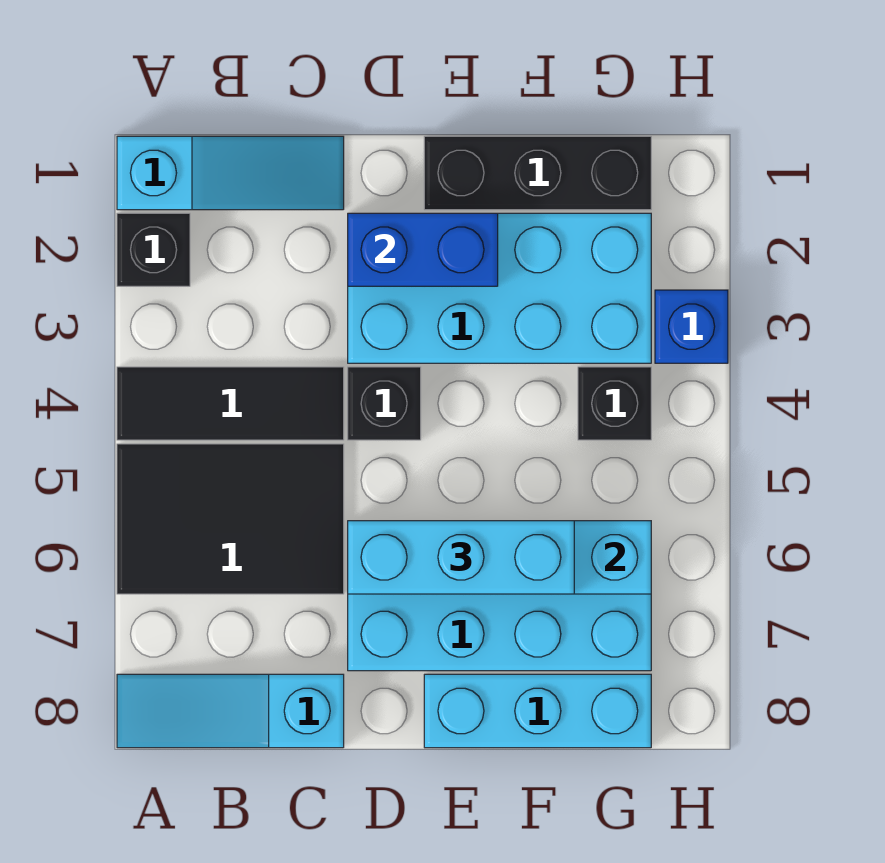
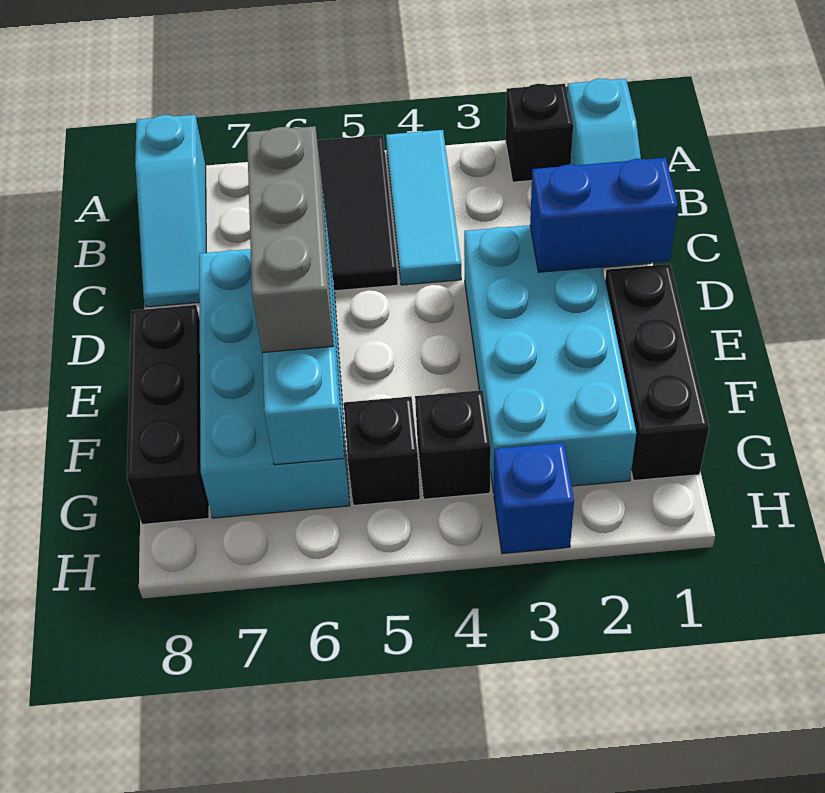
black tile A4:C4 level 1 -> cyan tile A4:C4 level 1
cyan slope A8:C8 level 1 top C -> cyan slope A8:C8 level 1 top A
blue brick D2:E2 level 2 -> blue brick D1:D2 level 2
black brick D4 level 1 -> black brick G5 level 1
cyan brick D6:F6 level 3 -> grey brick D6:F6 level 3
cyan brick E8:G8 level 1 -> black brick E8:G8 level 1

